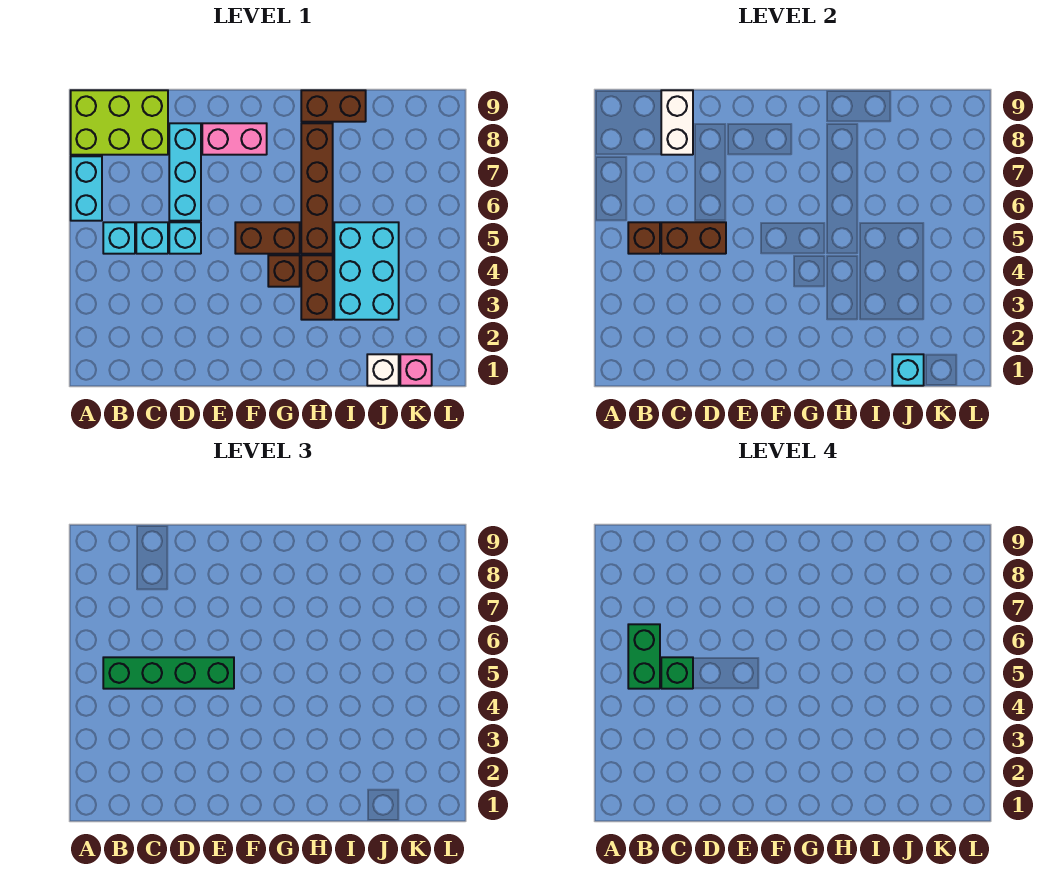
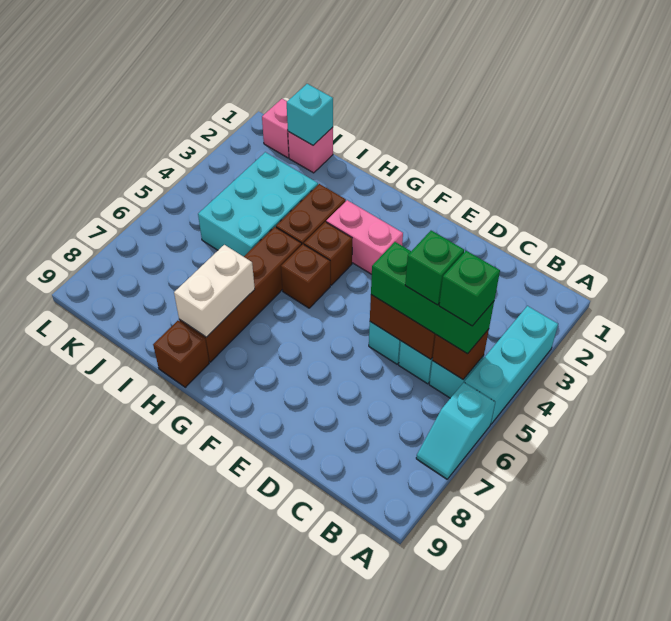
cyan brick A6:A7 level 1 -> cyan slope A6:A7 level 1 top 6
lime brick A8:C9 level 1 -> none
green brick B5:E5 level 3 -> green brick B5:D5 level 3
green brick B5:B6 level 4 -> green brick B5 level 4
white brick C8:C9 level 2 -> white brick H7:H8 level 2
cyan brick D6:D8 level 1 -> cyan brick A3:A5 level 1
pink brick E8:F8 level 1 -> pink brick F3:G3 level 1
brown brick F5:G5 level 1 -> brown brick G5 level 1
brown brick H9:I9 level 1 -> brown brick H9 level 1
white brick J1 level 1 -> pink brick J1 level 1

